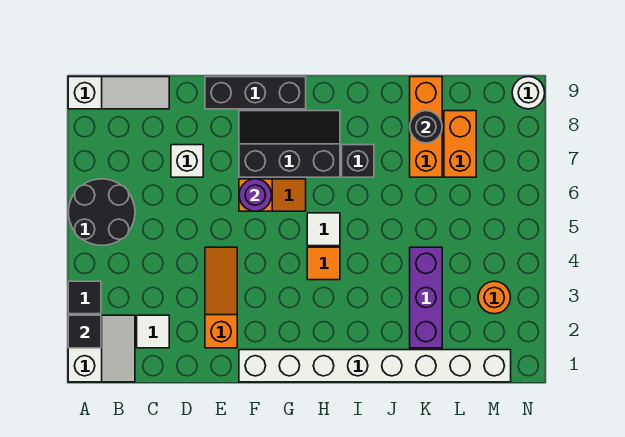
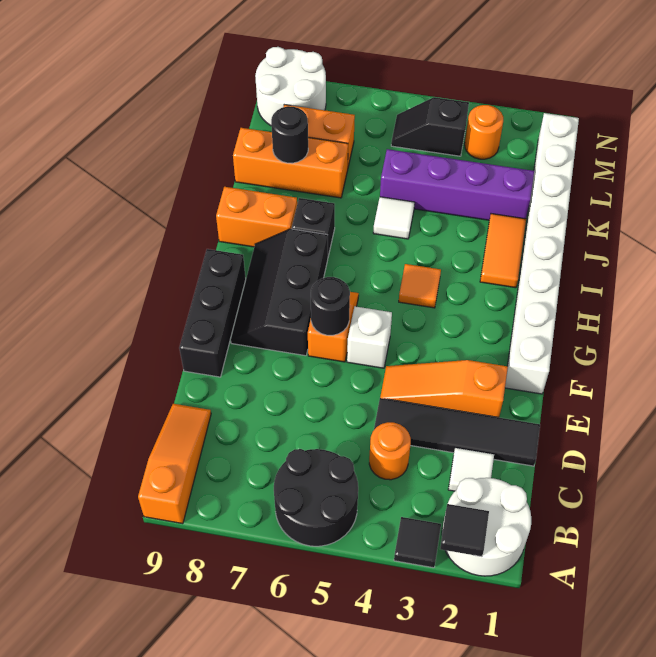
white slope A1:B2 level 1 top A -> white round brick A1:B2 level 1
white slope A9:C9 level 1 top A -> orange slope A9:C9 level 1 top A
none -> orange round brick C4 level 1
none -> black tile D1:D4 level 1
white brick D7 level 1 -> white brick F5 level 1
purple round brick F6 level 2 -> black round brick F6 level 2
white tile H5 level 1 -> white tile J5 level 1
none -> orange tile I2:J2 level 1
none -> orange brick I8:I9 level 1
purple brick K2:K4 level 1 -> purple brick K2:K5 level 1
none -> black slope M4:M5 level 1 top 4
white round brick N9 level 1 -> white round brick M8:N9 level 1

